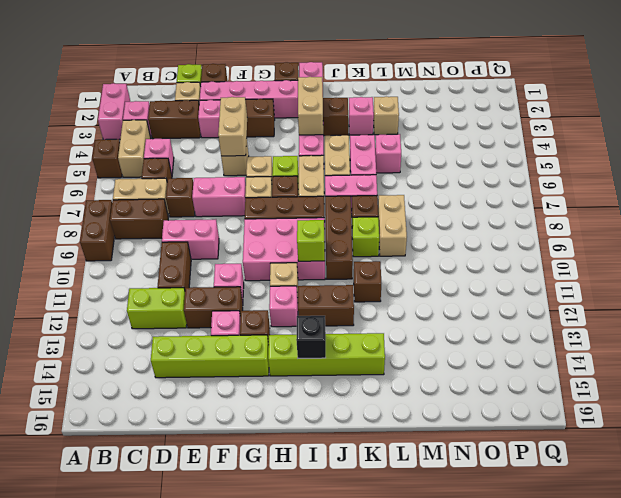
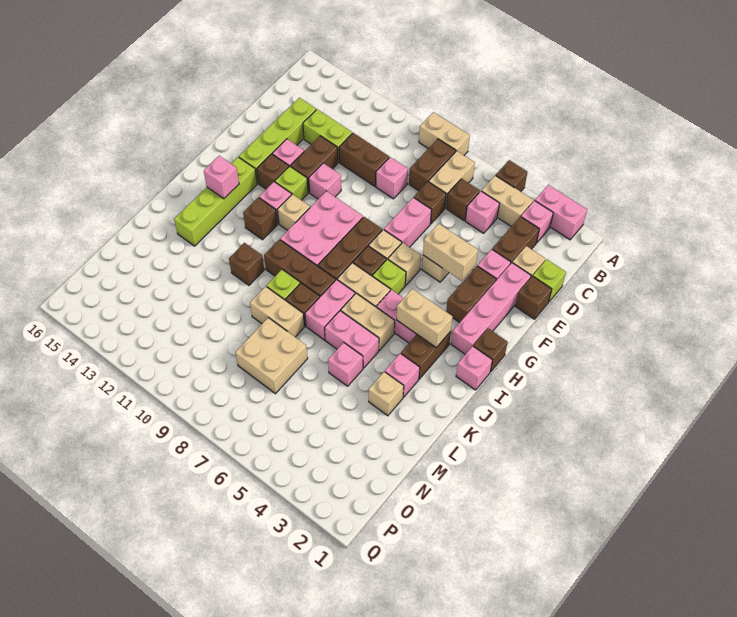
brown brick A8:A9 level 1 -> tan brick A8:A9 level 1
lime brick C12:D12 level 1 -> lime brick D12:D13 level 1
pink brick D9:E9 level 1 -> pink brick D9 level 1
lime brick I10 level 2 -> lime brick G12 level 1
brown brick I12:J12 level 1 -> brown brick I12 level 1
black brick I14 level 2 -> pink brick I14 level 2
none -> tan brick M7:N8 level 1

